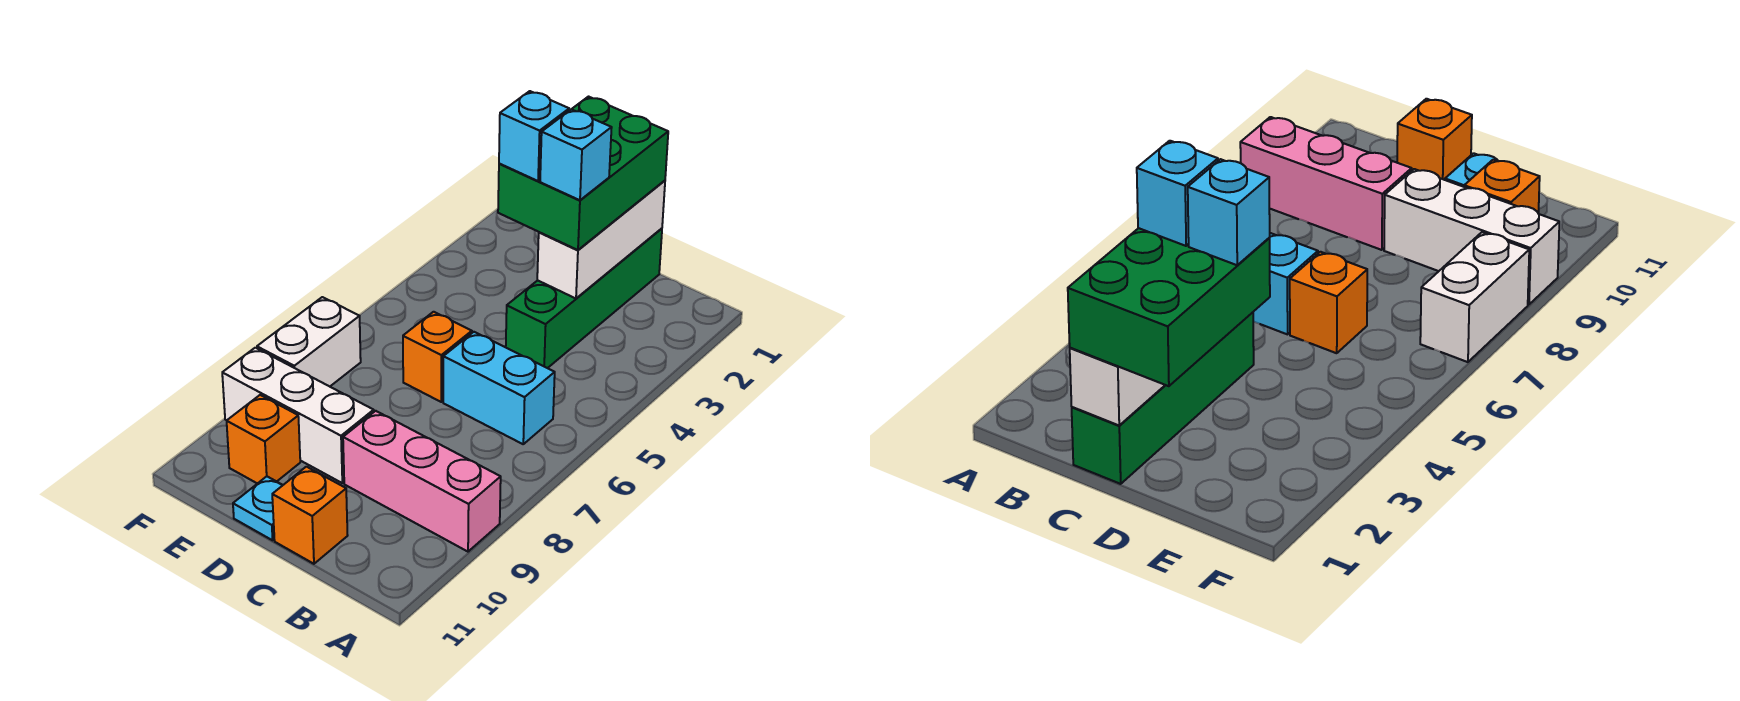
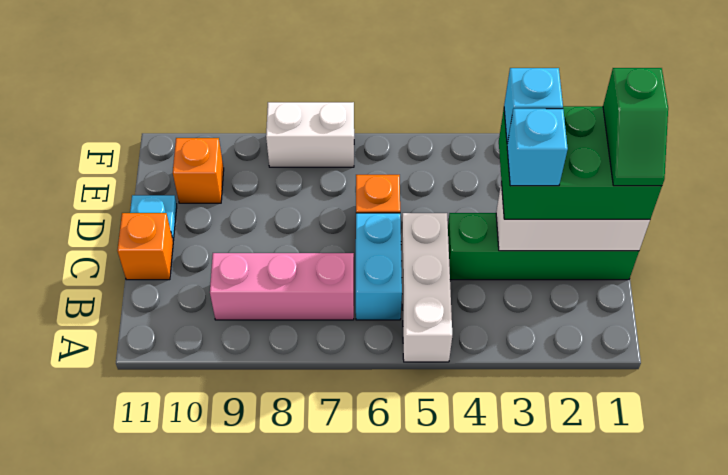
pink brick A9:C9 level 1 -> pink brick B7:B9 level 1
none -> green slope C1:D1 level 4 top D
white brick D9:F9 level 1 -> white brick A5:C5 level 1

